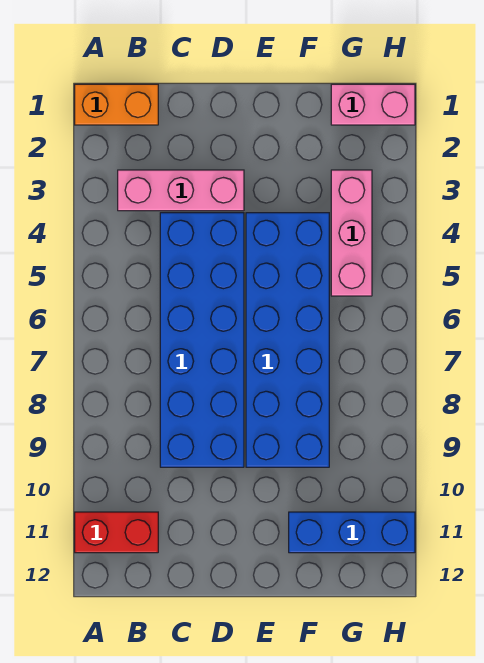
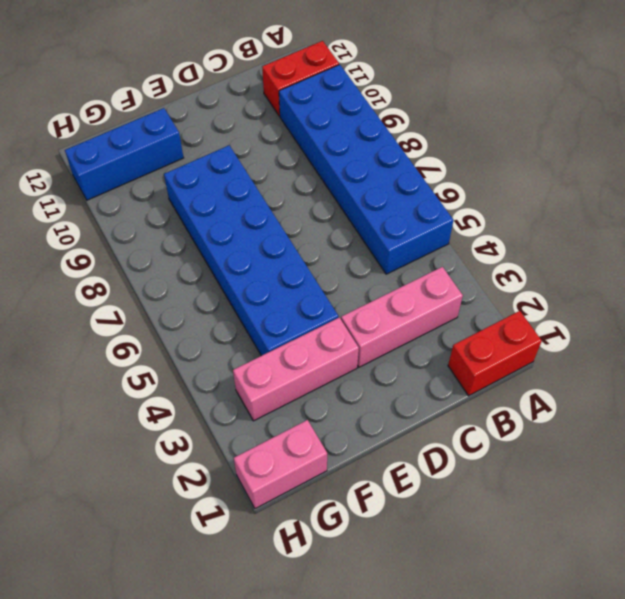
orange brick A1:B1 level 1 -> red brick A1:B1 level 1
blue brick C4:D9 level 1 -> blue brick A5:B10 level 1
pink brick G3:G5 level 1 -> pink brick E3:G3 level 1

